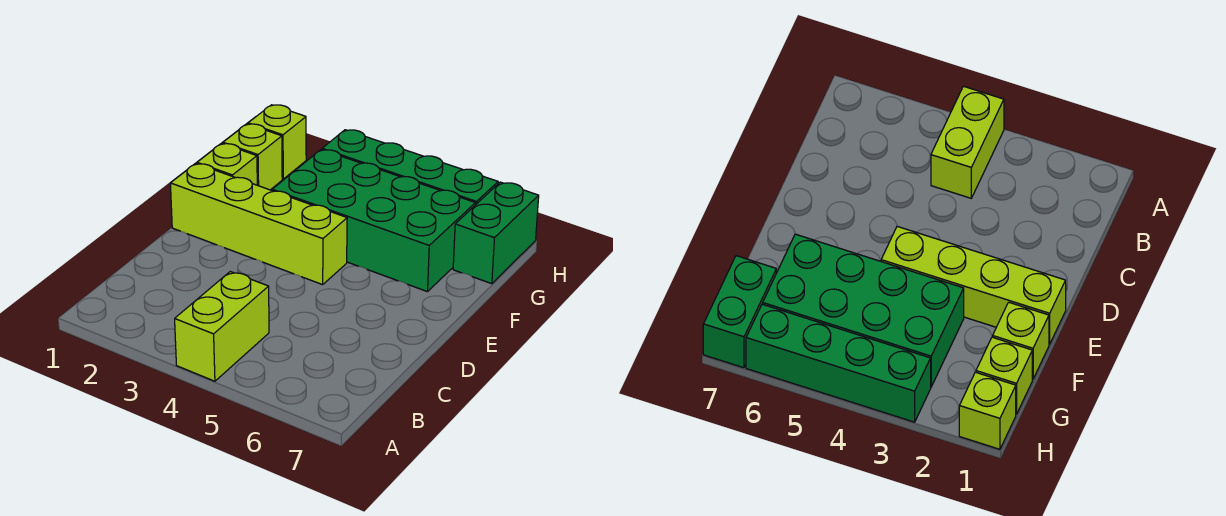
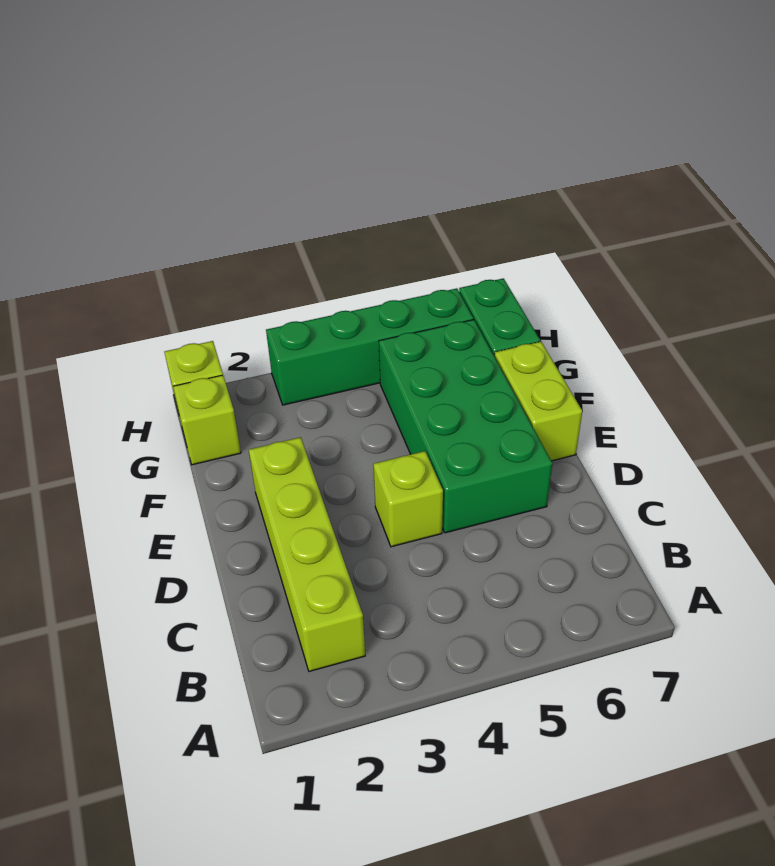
lime brick A4:B4 level 1 -> lime brick E7:F7 level 1
lime brick E1:E4 level 1 -> lime brick B2:E2 level 1
lime brick F1 level 1 -> lime brick D4 level 1
green brick F3:G6 level 1 -> green brick D5:G6 level 1

